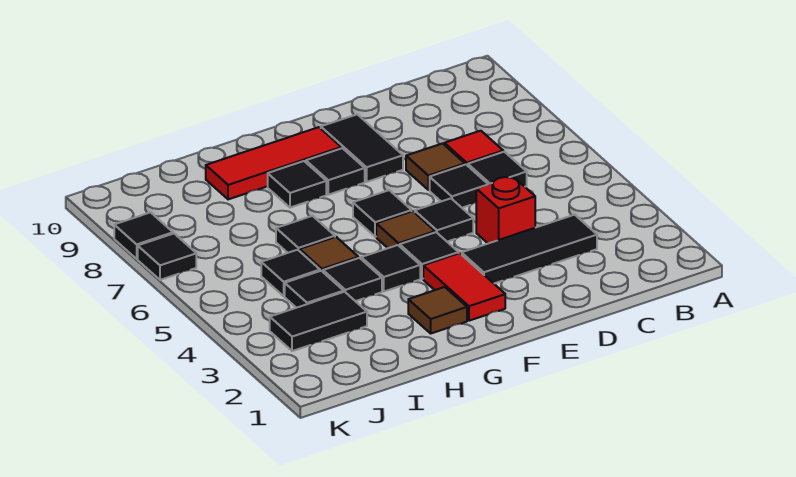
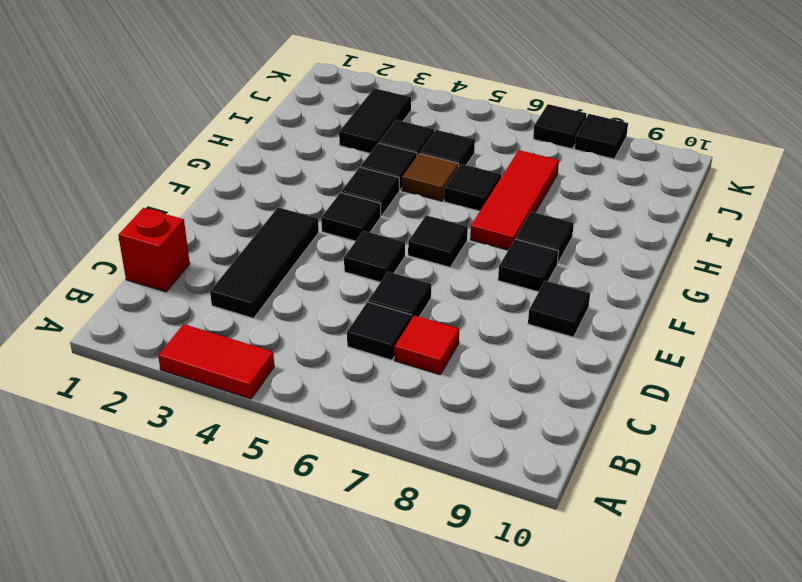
red brick D4 level 1 -> red brick C1 level 1
brown tile D7 level 1 -> none
black tile E8:E9 level 1 -> black tile E9 level 1
red tile F2:F3 level 1 -> red tile A3:A4 level 1
brown tile F5 level 1 -> none
red tile F9:H9 level 1 -> red tile G7:I7 level 1
brown tile G2 level 1 -> none

